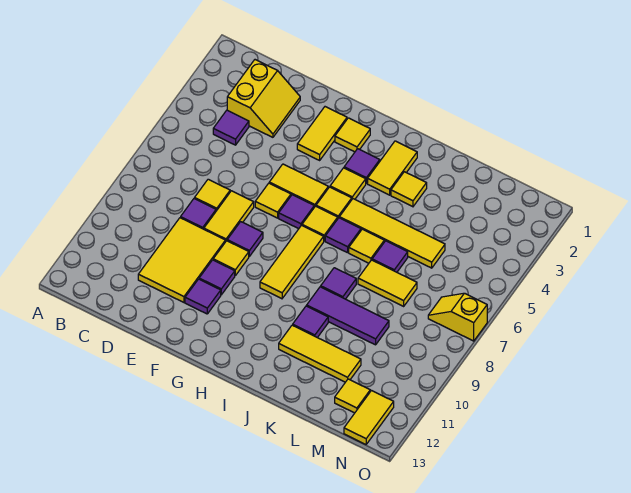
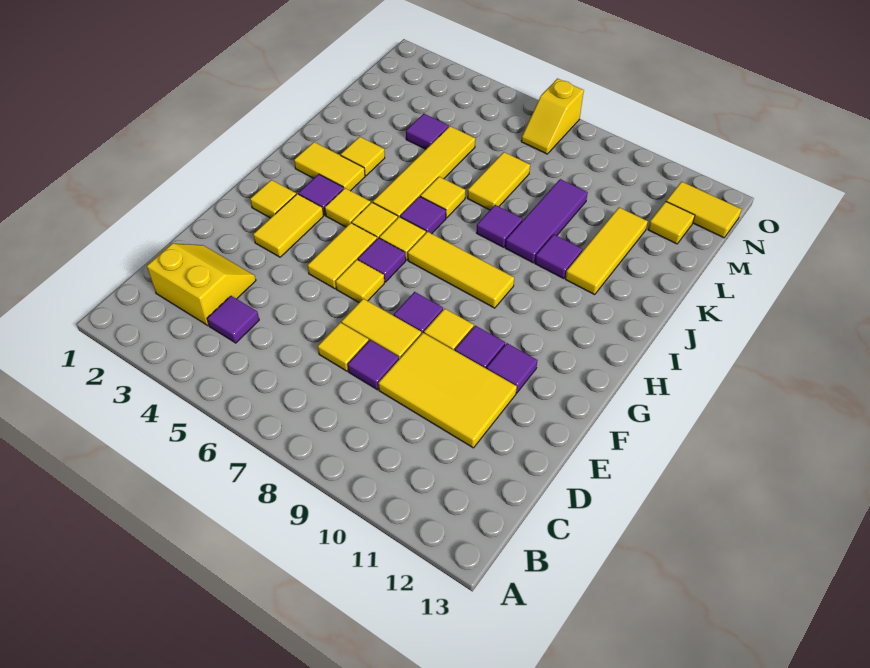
yellow tile F2:F3 level 1 -> yellow tile F3:G3 level 1
purple tile K6 level 1 -> purple tile L4 level 1

